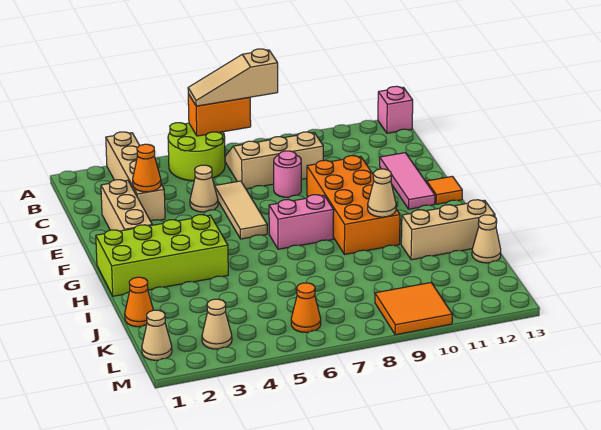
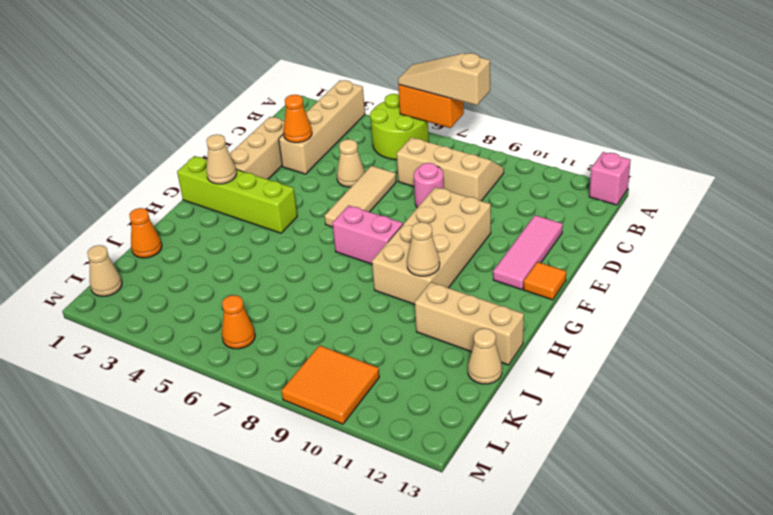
orange brick E9:H10 level 1 -> tan brick E9:H10 level 1
lime brick G1:H4 level 1 -> lime brick G1:G4 level 1
tan cone L3 level 1 -> tan cone G2 level 2

